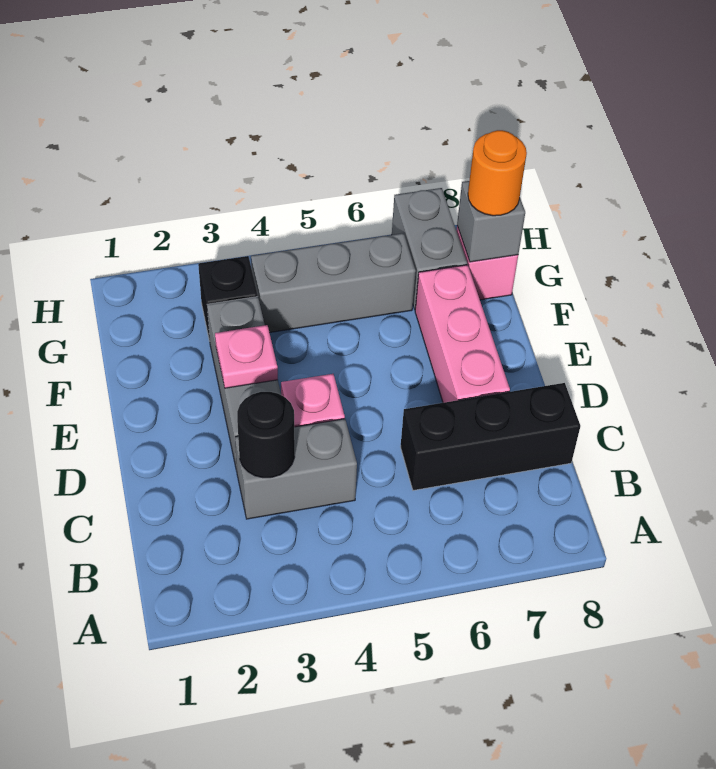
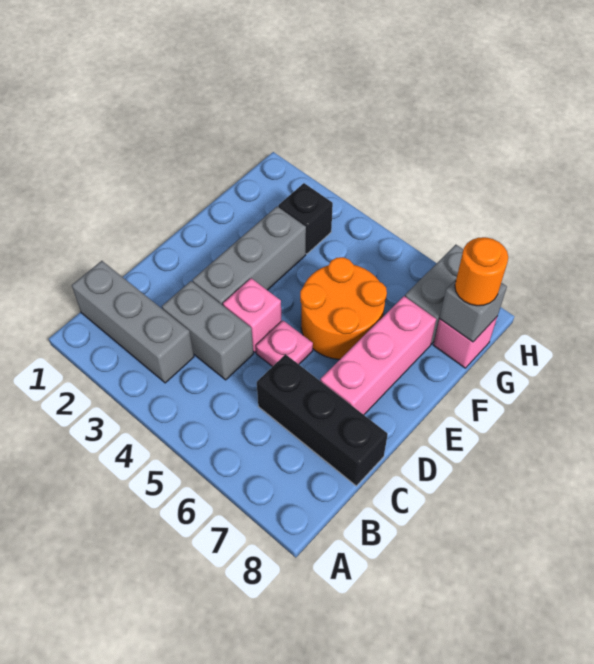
black round brick C3 level 2 -> none
pink plate E3 level 2 -> pink plate D5 level 1
none -> orange round brick E5:F6 level 1
grey brick G4:G6 level 1 -> grey brick B1:B3 level 1

